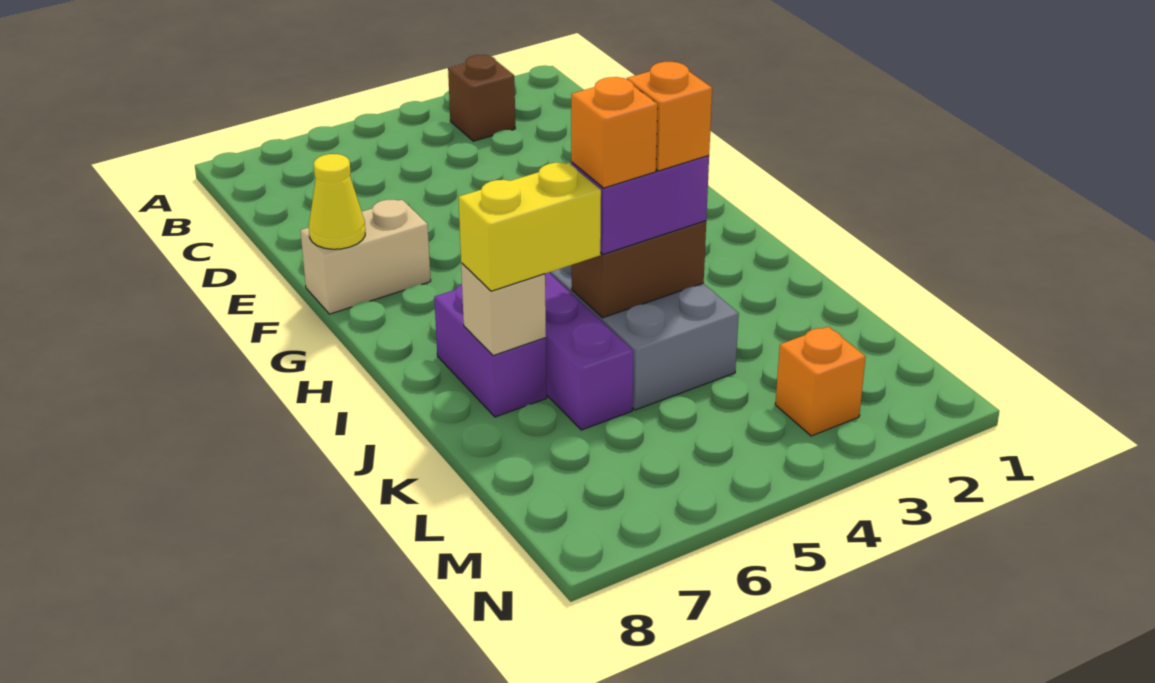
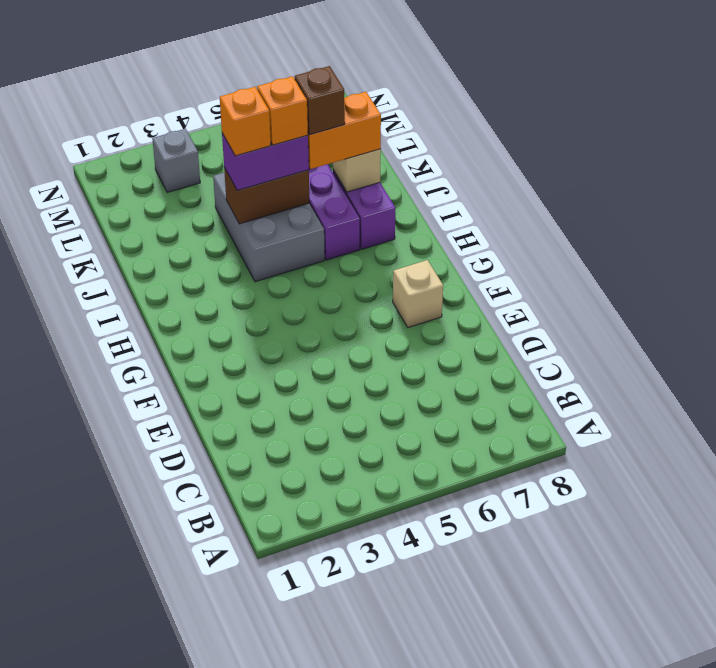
brown brick B3 level 1 -> brown brick J6 level 4
tan brick F7:F8 level 1 -> tan brick F7 level 1
yellow cone F8 level 2 -> none
yellow brick J6:J7 level 3 -> orange brick J6:J7 level 3
orange brick M3 level 1 -> grey brick M3 level 1

